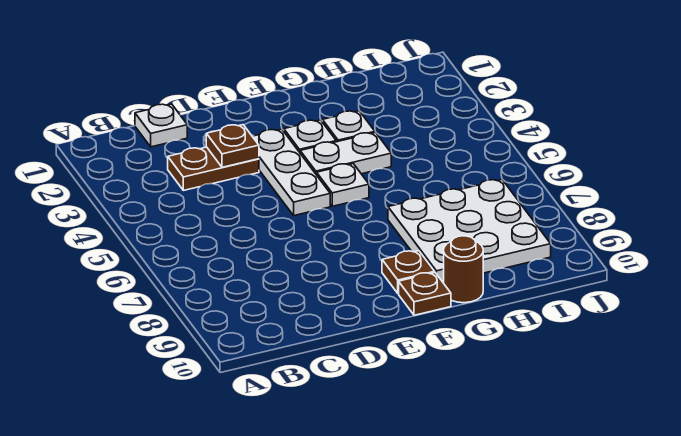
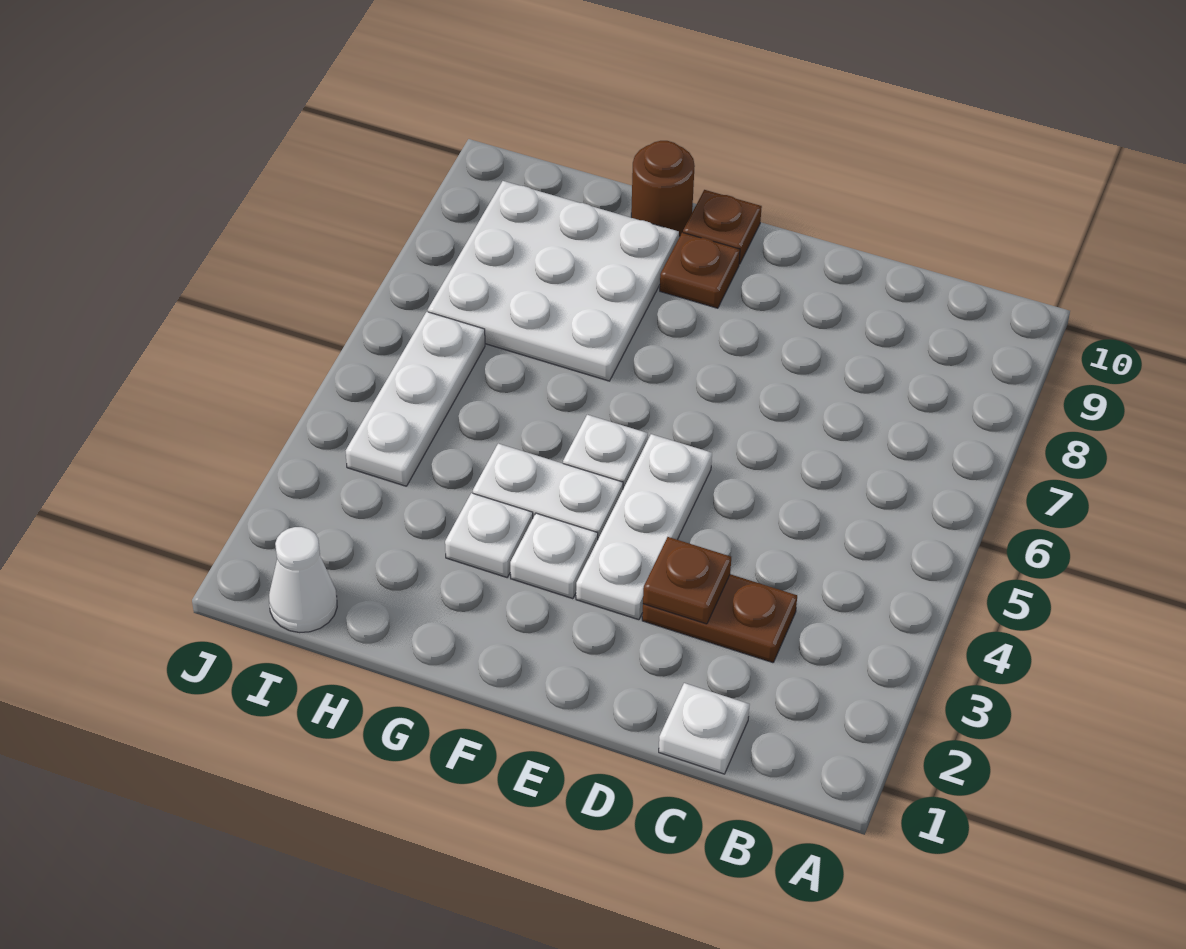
none -> white cone I1 level 1
none -> white plate I4:I6 level 1

